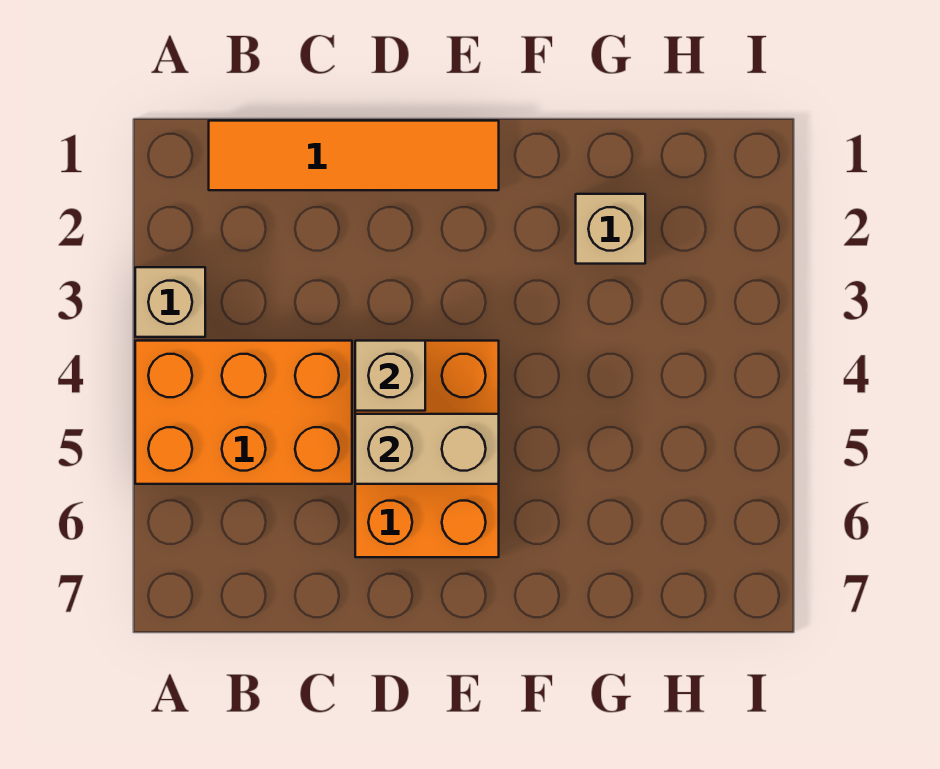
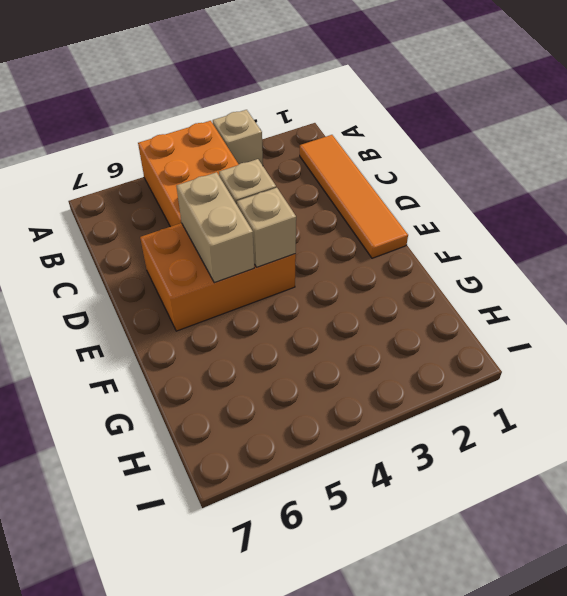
tan brick G2 level 1 -> tan brick E4 level 2

